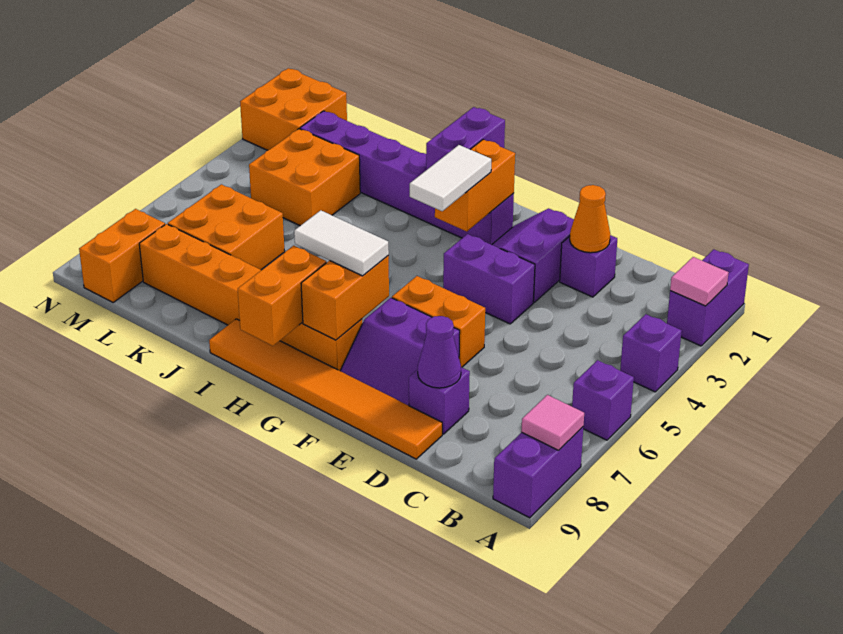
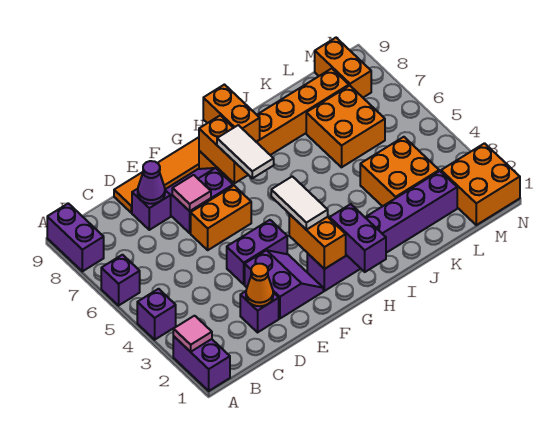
pink tile A8 level 2 -> pink tile E7 level 2
white tile G7:H7 level 3 -> white tile G6:G7 level 3

